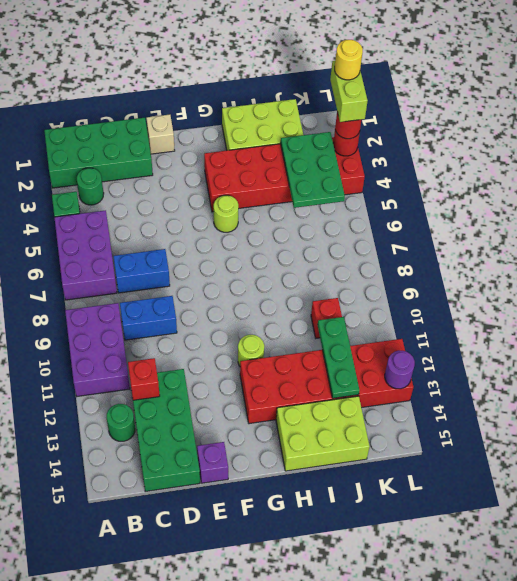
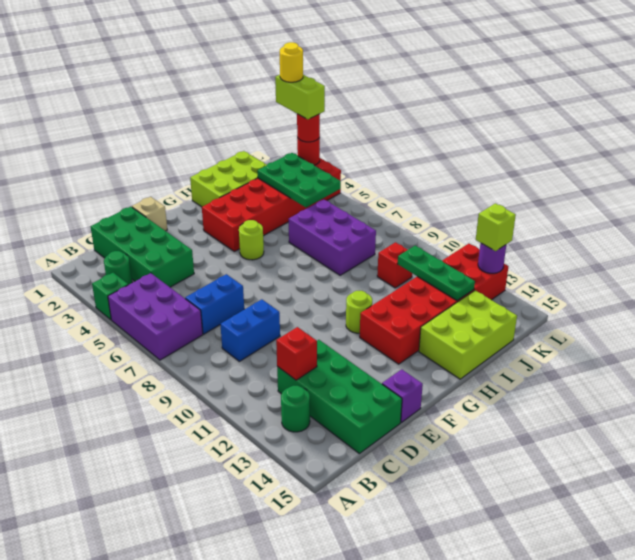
green brick A1:D2 level 1 -> green brick C1:D4 level 1
purple brick A9:B11 level 1 -> purple brick I6:J8 level 1
none -> lime brick L13 level 3

